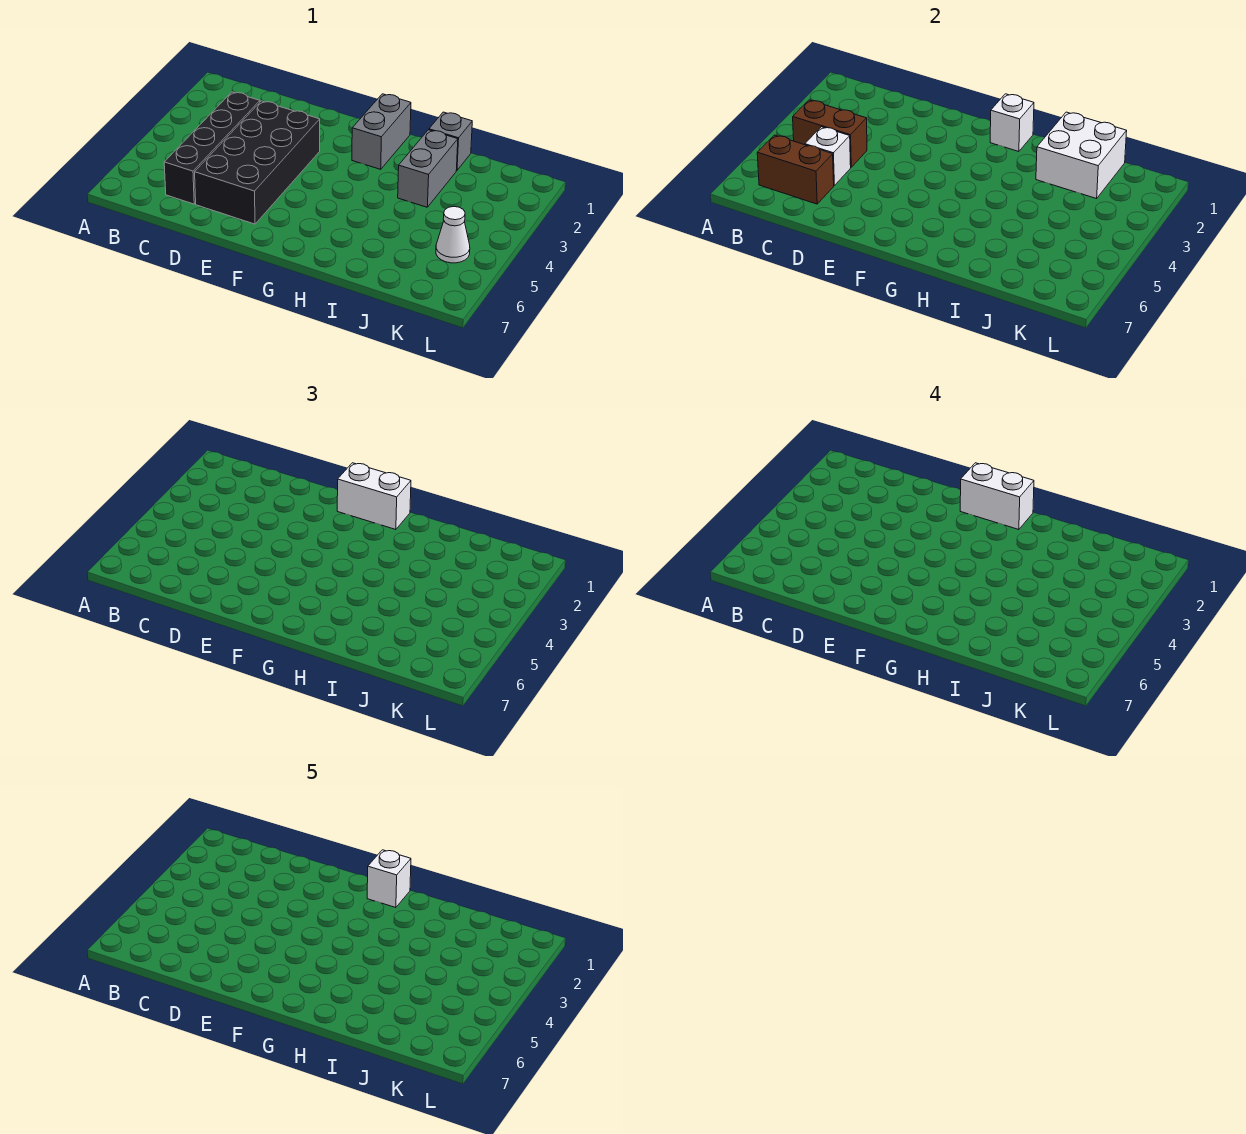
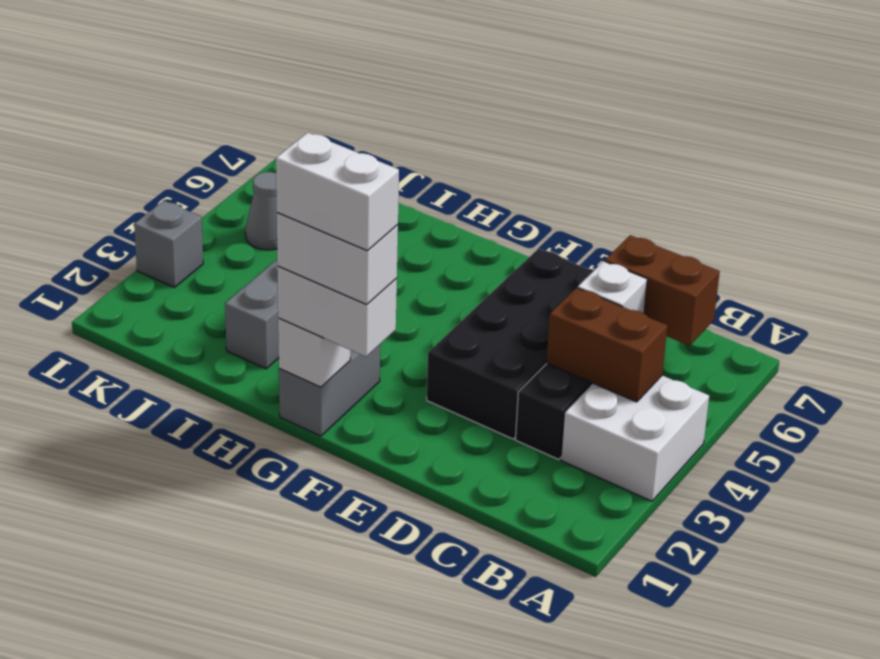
white brick G1 level 5 -> white brick F1:G1 level 5
grey brick I1 level 1 -> grey brick L3 level 1
white brick I1:J2 level 2 -> white brick A3:B4 level 1
white cone K5 level 1 -> grey cone K5 level 1

